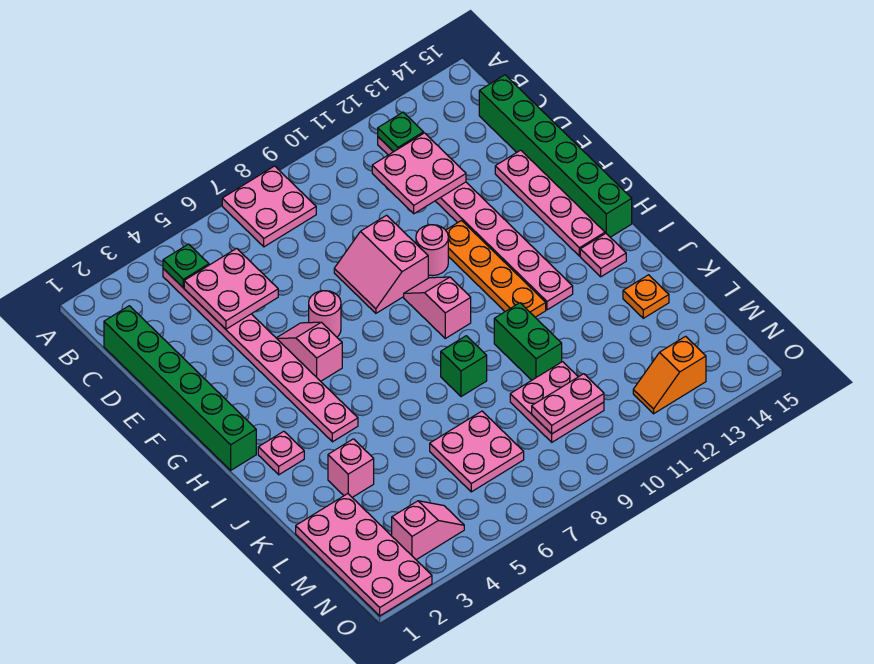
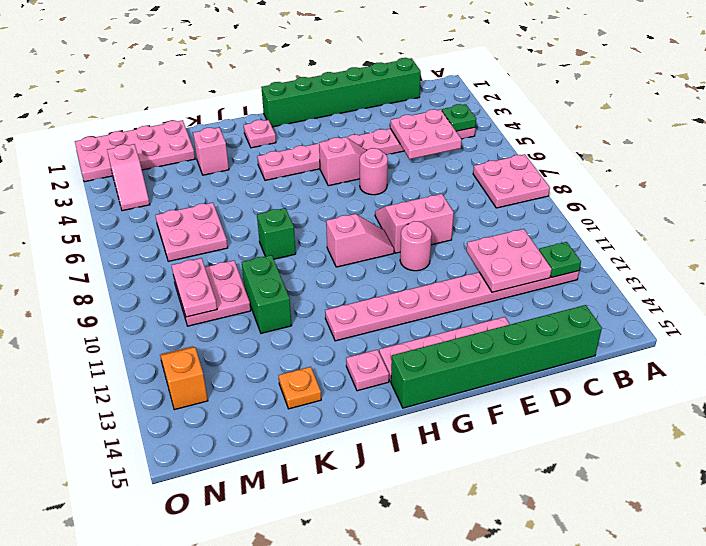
orange plate F11:I11 level 1 -> none
green brick J10:K10 level 1 -> green brick K10:K11 level 1

